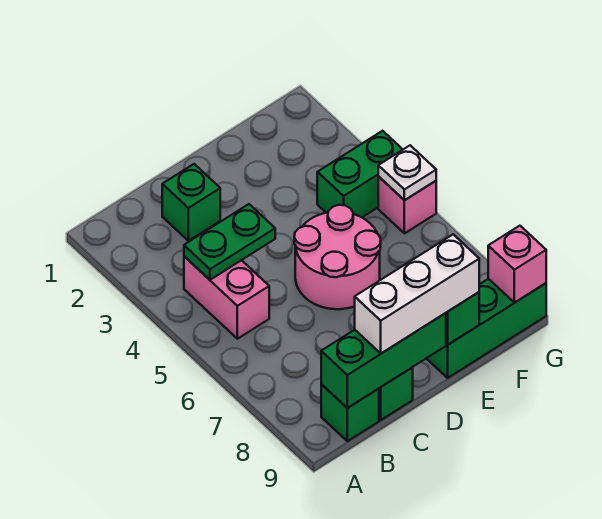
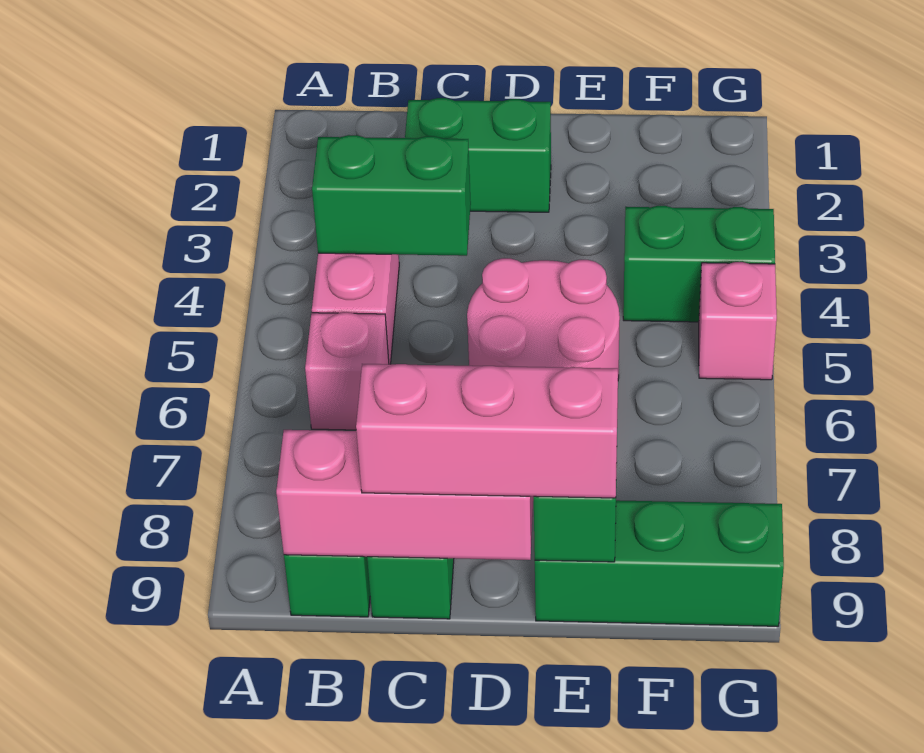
green plate B4:C4 level 2 -> green brick B4:C4 level 2
green brick B9:D9 level 2 -> pink brick B9:D9 level 2
green brick C2 level 1 -> green brick C2:D2 level 1
white brick C9:E9 level 3 -> pink brick C9:E9 level 3
white plate G5 level 2 -> none
pink brick G9 level 2 -> pink brick B6 level 1

